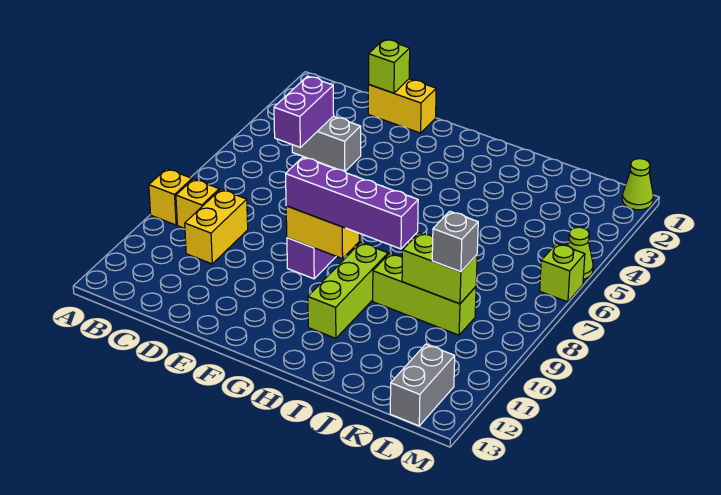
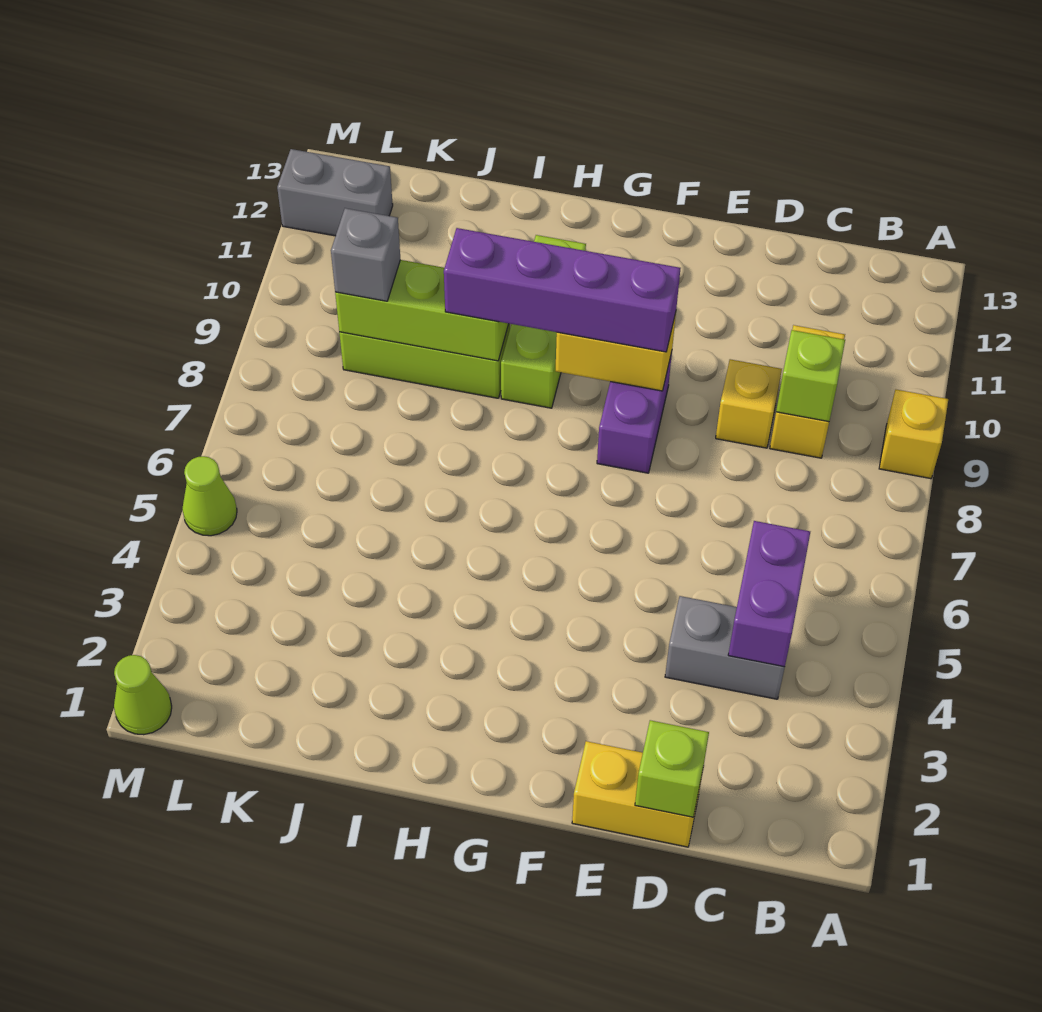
yellow brick B9 level 1 -> yellow brick D9 level 1
lime brick J9:K9 level 2 -> lime brick I9:K9 level 2
grey brick L12:L13 level 1 -> grey brick L12:M12 level 1
lime brick M6 level 1 -> lime brick C9 level 2

